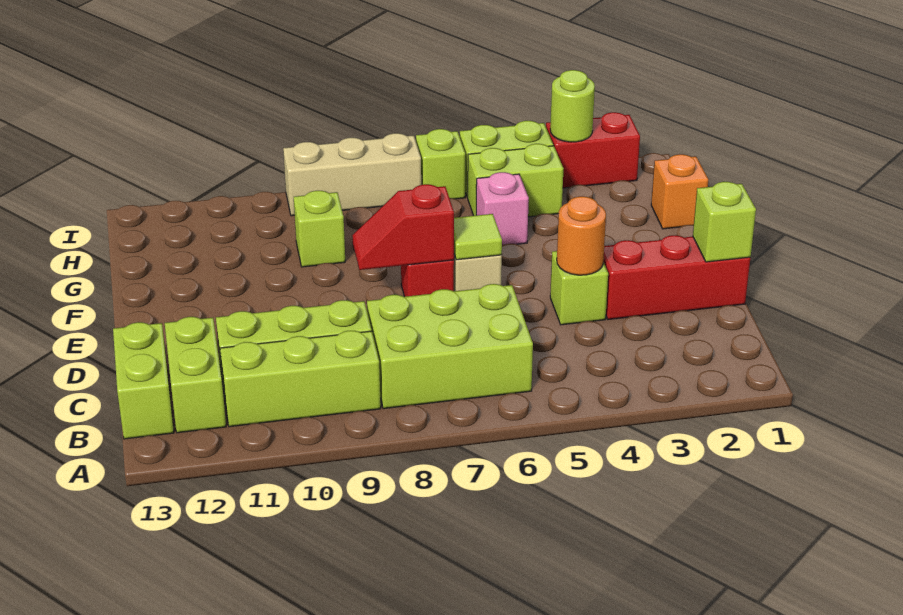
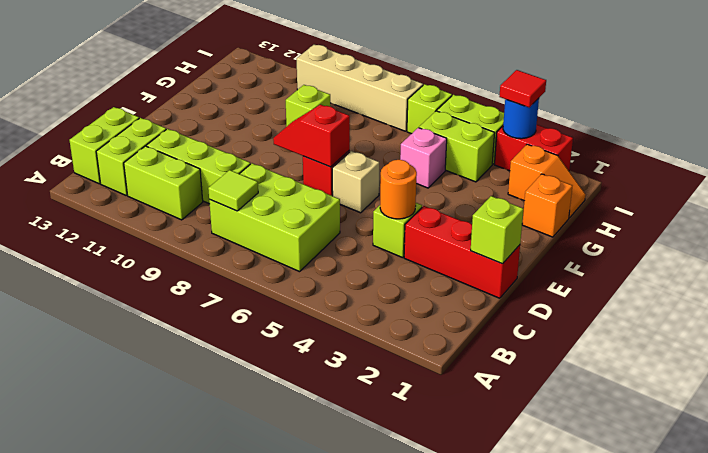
lime brick B9:B11 level 1 -> lime brick B10:B11 level 1
lime tile E6 level 2 -> lime tile B8 level 2
none -> orange slope H1:H2 level 1 top 2
lime round brick I3 level 2 -> blue round brick I3 level 2
none -> red tile I3 level 3
tan brick I7:I9 level 1 -> tan brick I7:I10 level 1

